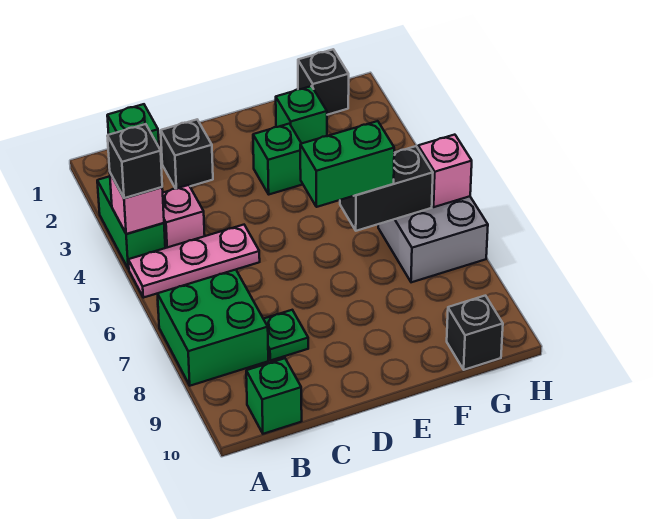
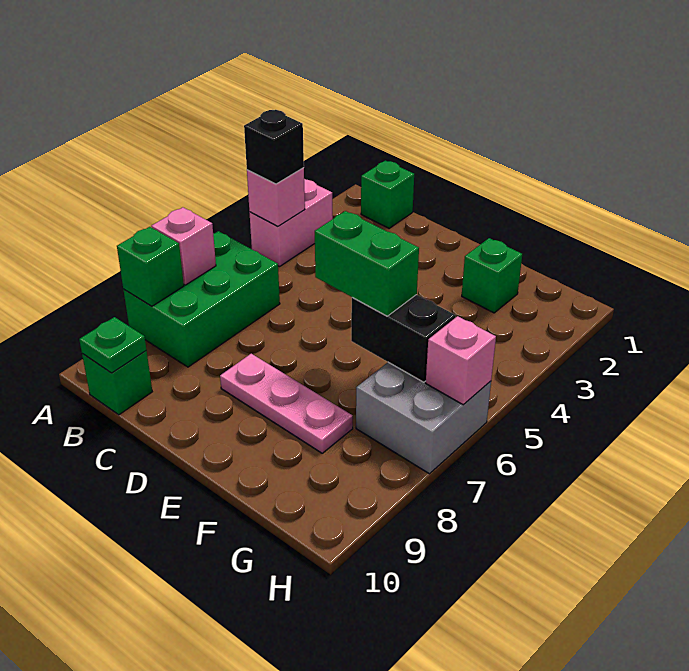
green brick A3:A4 level 1 -> pink brick A3:A4 level 1
pink plate A5:C5 level 1 -> pink plate D8:F8 level 1
green brick A7:B8 level 1 -> green brick A6:B8 level 1
pink brick B4 level 1 -> pink brick A7 level 2
black brick C2 level 1 -> none
green plate C8 level 1 -> green plate B10 level 2
green brick E3 level 1 -> green brick A8 level 2
black brick G1 level 1 -> none
black brick G10 level 1 -> none

